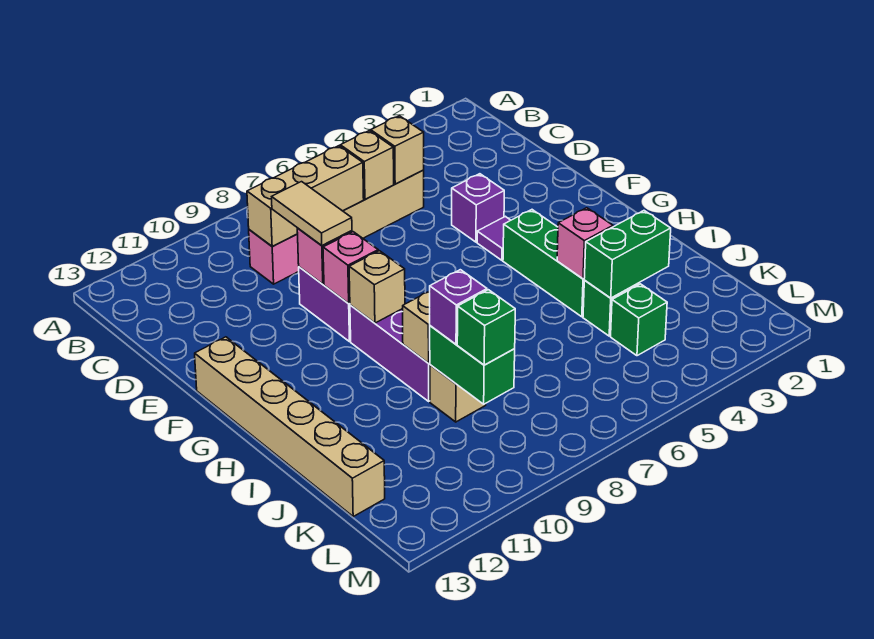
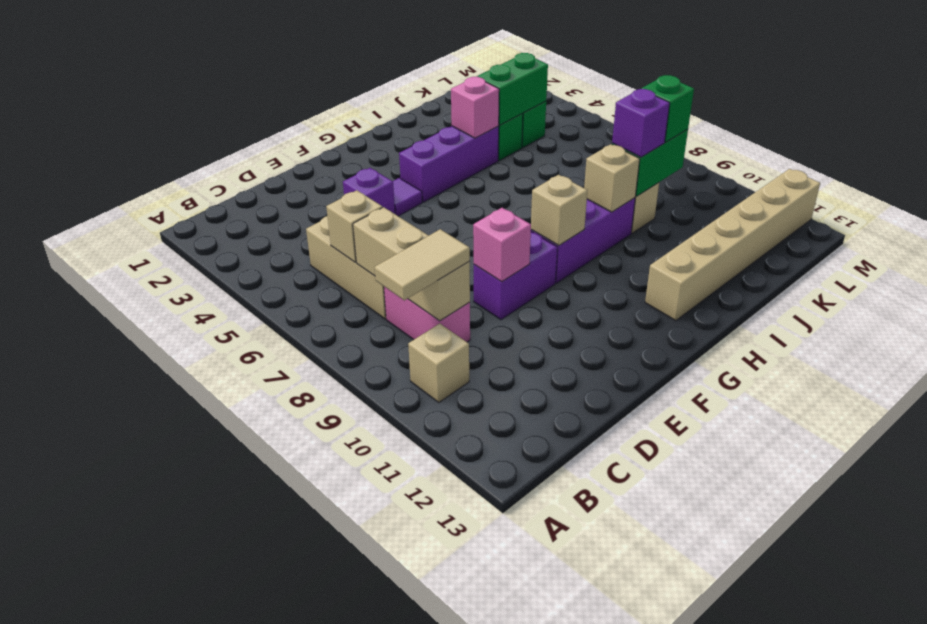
tan brick C5 level 2 -> tan brick B10 level 1
tan tile D9:E9 level 3 -> tan tile B9:C9 level 3
pink brick F9 level 2 -> none
tan brick F13:K13 level 1 -> tan brick H12:M12 level 1
green brick G4:I4 level 1 -> purple brick G4:I4 level 1
green brick J3:J4 level 2 -> green brick J4:K4 level 2

